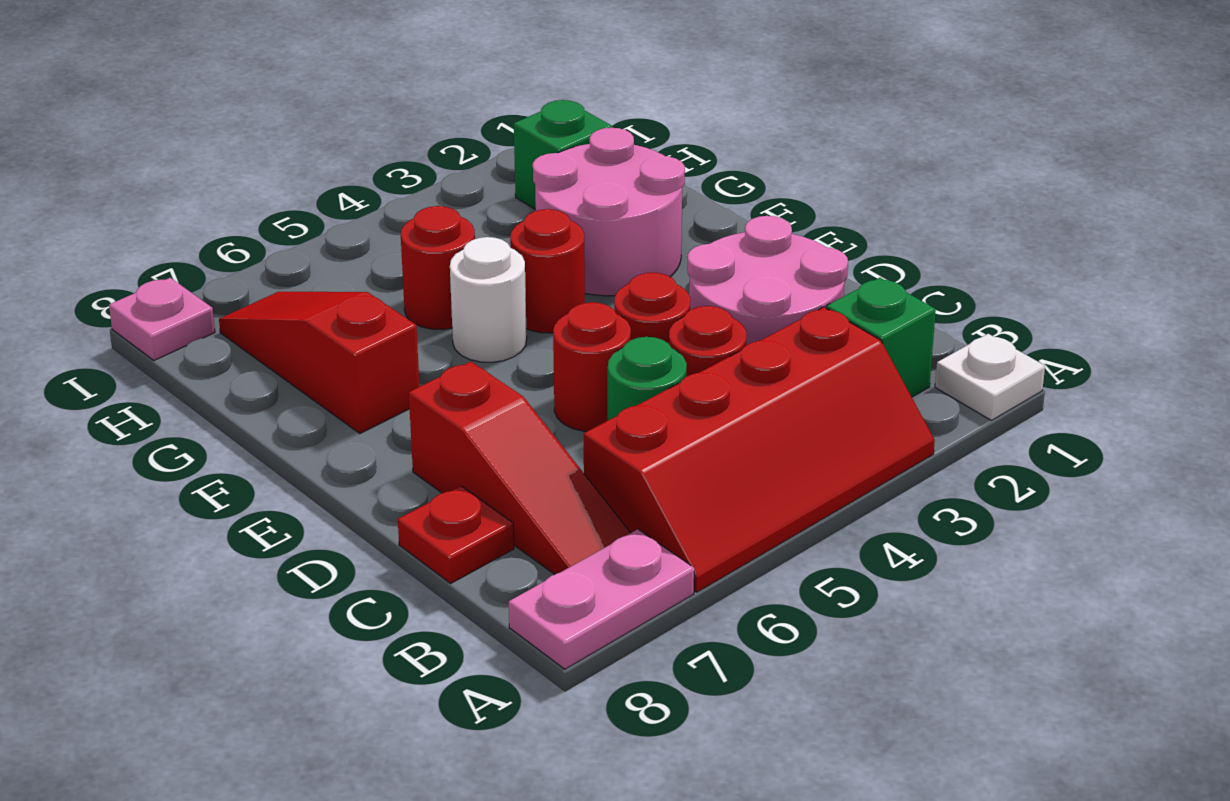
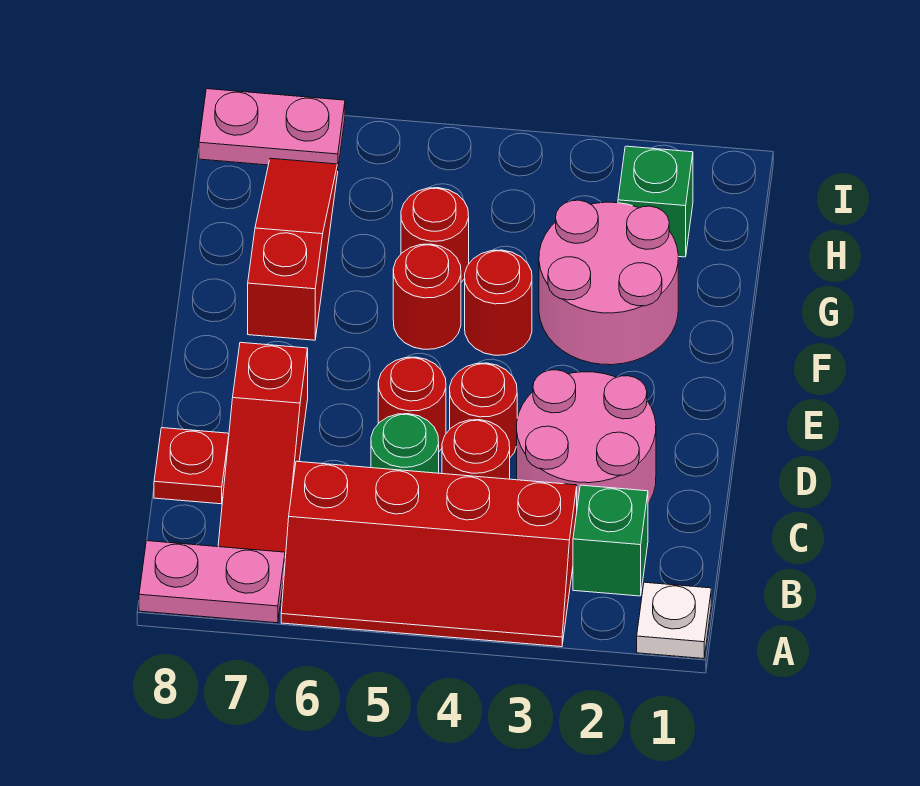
white round brick F5 level 1 -> red round brick F5 level 1
pink plate I8 level 1 -> pink plate I7:I8 level 1

